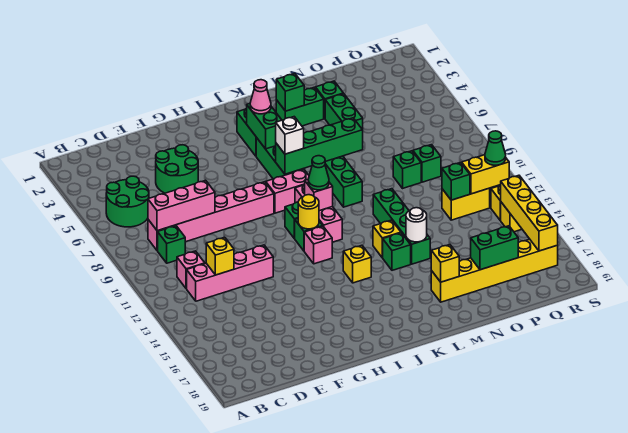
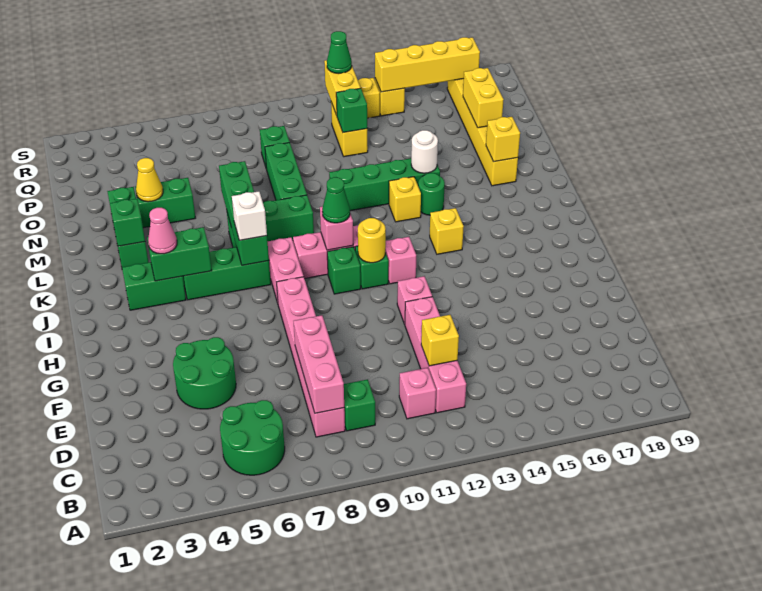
none -> pink brick G12 level 1
green brick L14 level 1 -> green round brick L14 level 1
none -> yellow cone N4 level 2
green brick O9 level 1 -> green brick M9:O9 level 1
green brick O17:P17 level 2 -> yellow brick O17:P17 level 2

